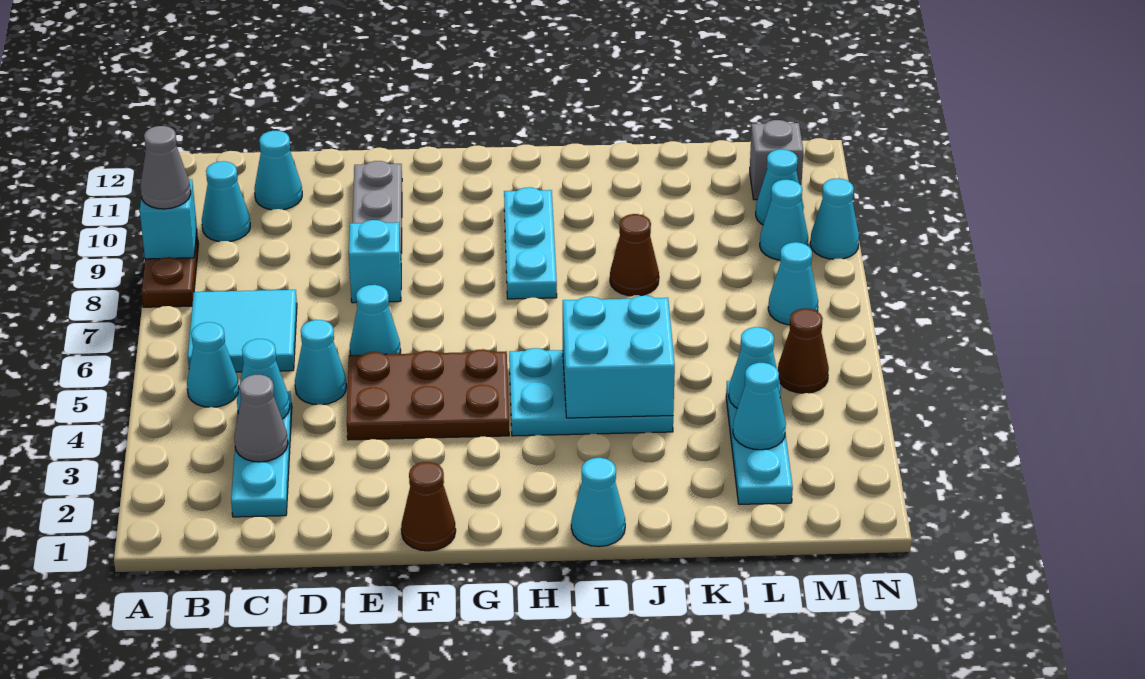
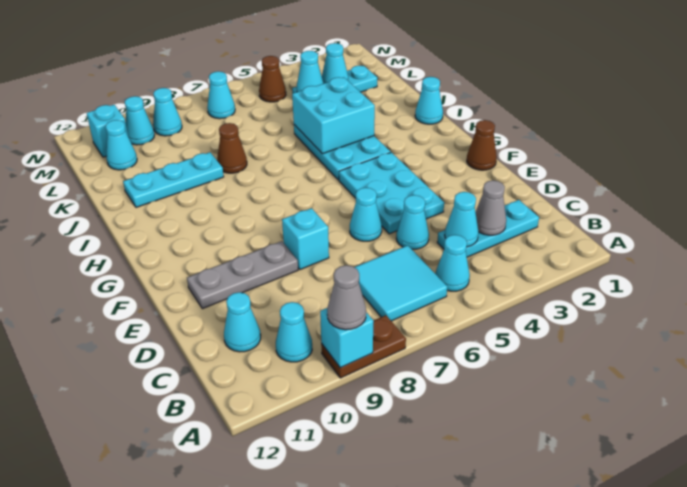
brown plate E4:G5 level 1 -> cyan plate E4:G5 level 1
cyan plate H8:H10 level 1 -> cyan plate J9:J11 level 1
grey brick M11 level 1 -> cyan brick M11 level 1
cyan cone N9 level 1 -> cyan cone L11 level 1

